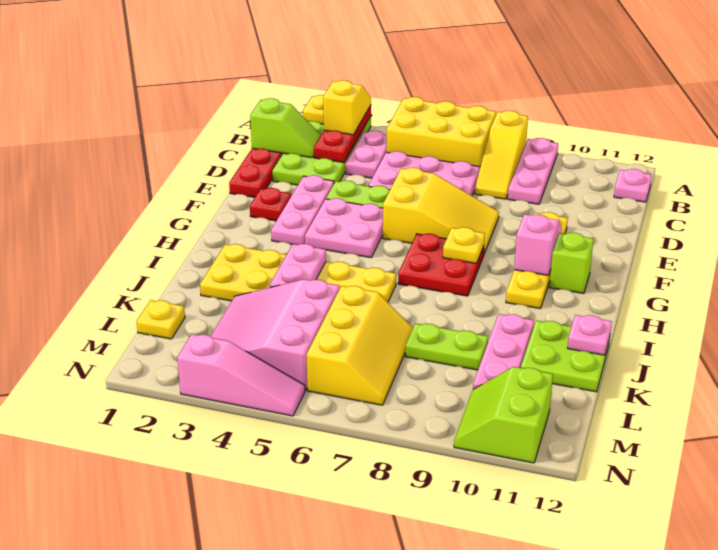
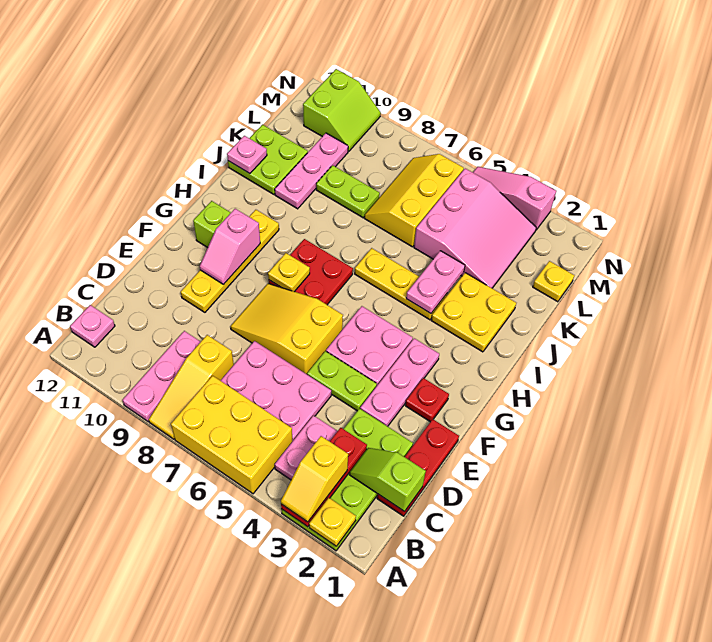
yellow slope A8:C8 level 1 top A -> yellow slope A8:C8 level 1 top C

